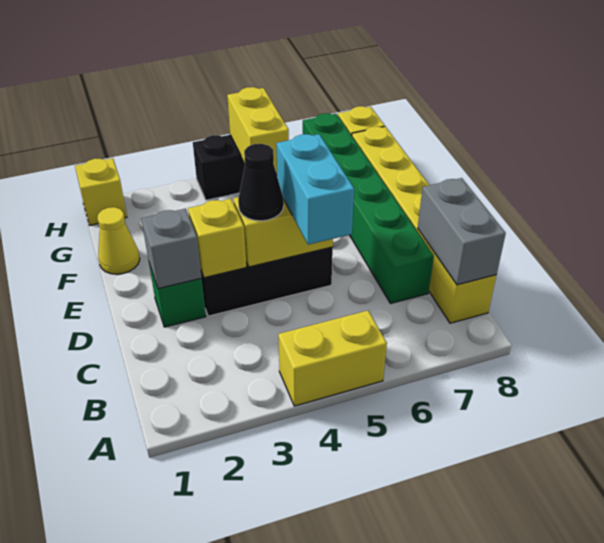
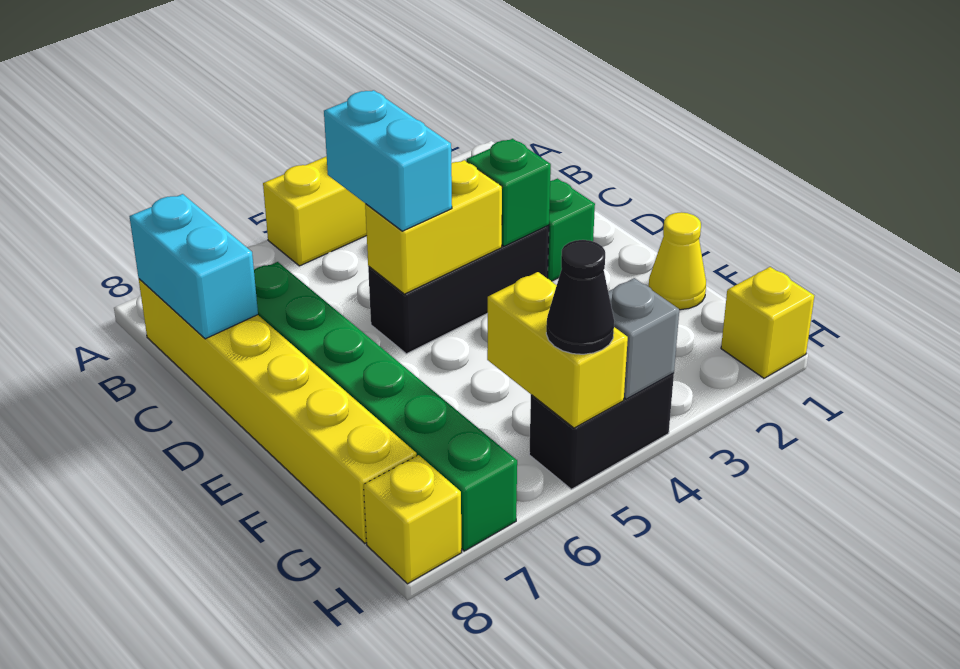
grey brick B8:C8 level 2 -> cyan brick B8:C8 level 2
grey brick D2 level 2 -> grey brick H4 level 2
yellow brick D3 level 2 -> green brick D3 level 2
black cone D4 level 3 -> black cone H5 level 3

